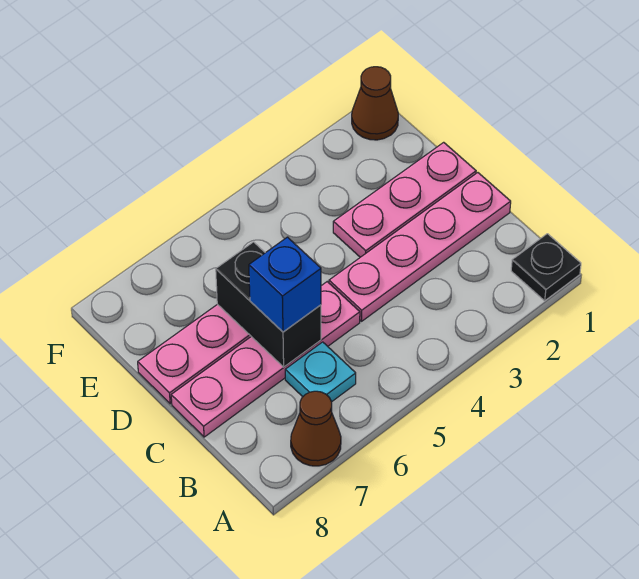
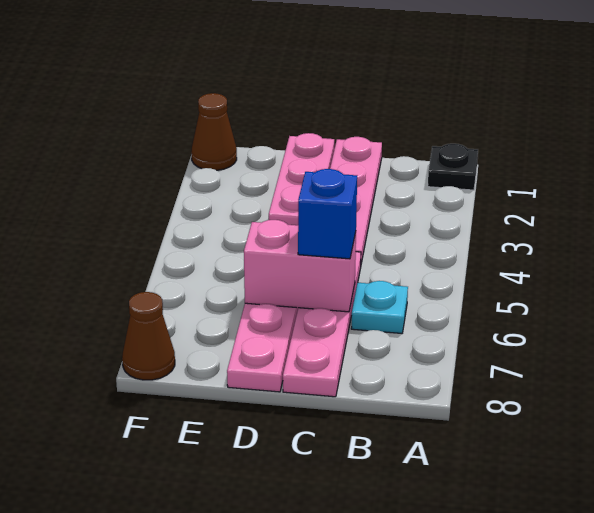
brown cone A7 level 1 -> brown cone F8 level 1
black brick C6:D6 level 2 -> pink brick C6:D6 level 2

